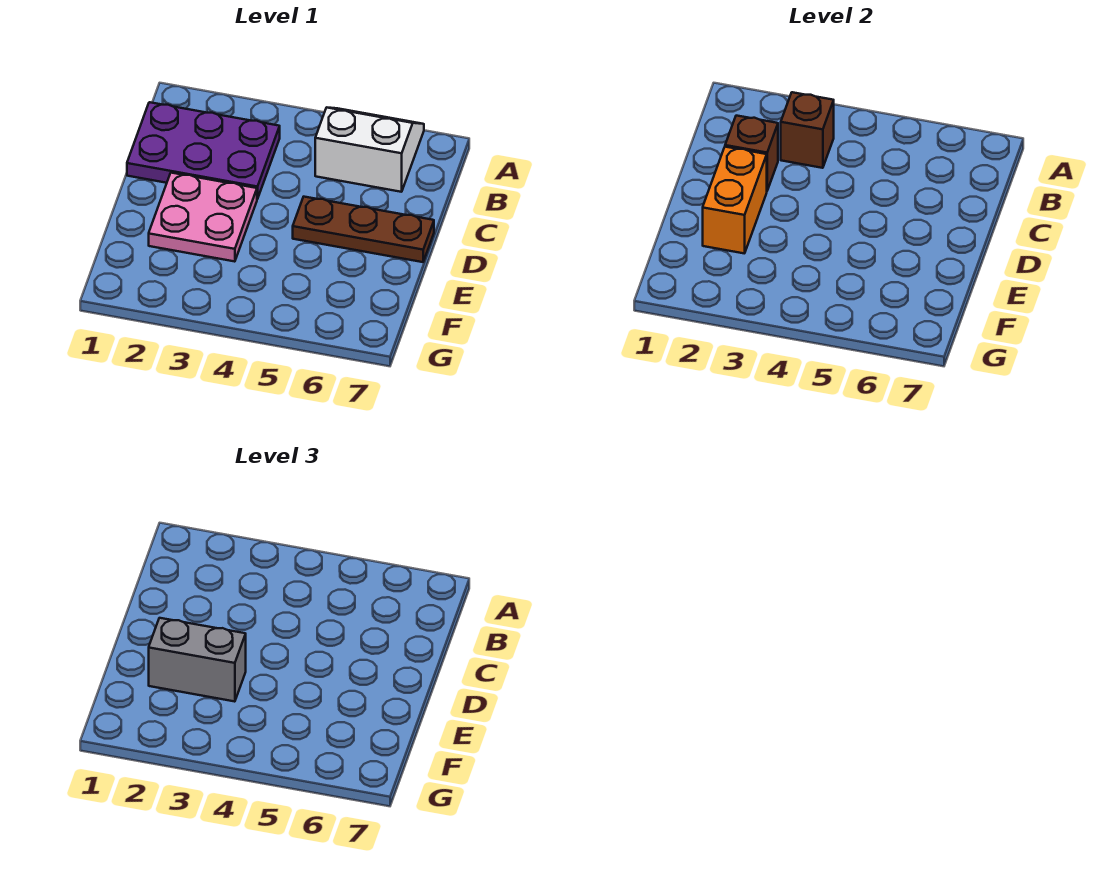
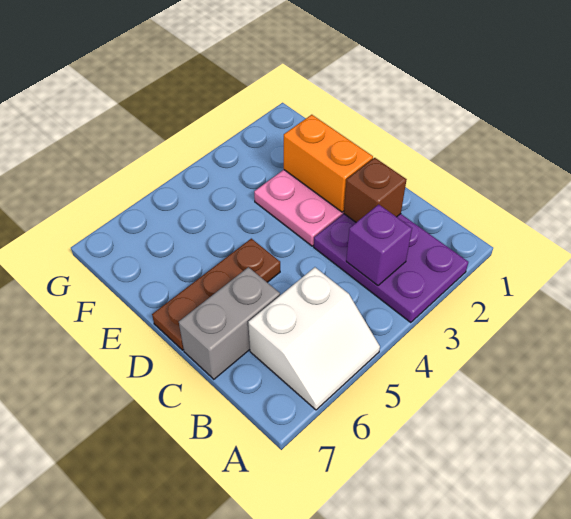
purple plate B1:C3 level 1 -> purple plate A2:C3 level 1
brown brick B3 level 2 -> purple brick B3 level 2
grey brick E2:E3 level 3 -> grey brick C6:C7 level 1

